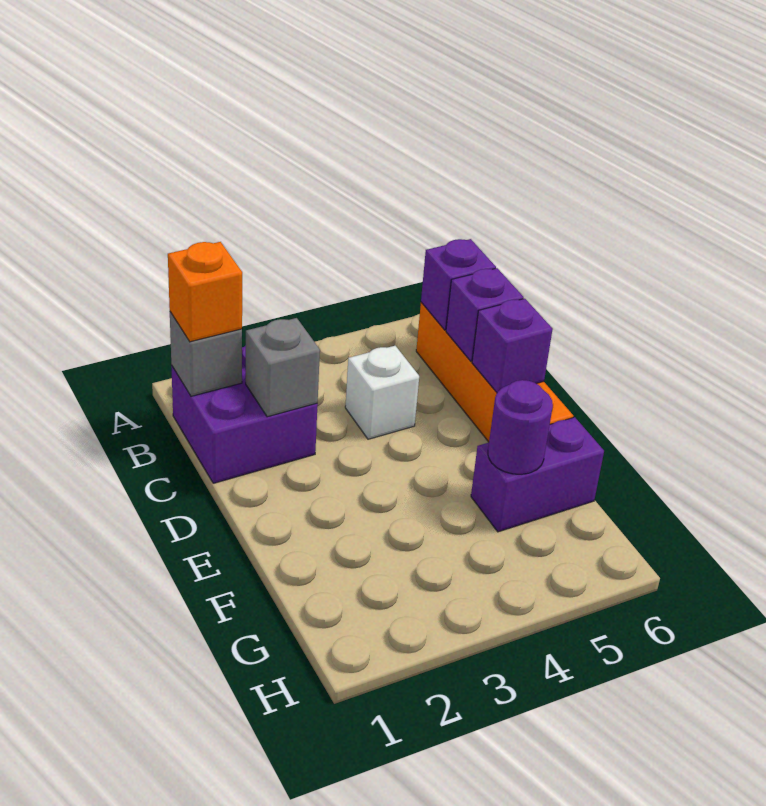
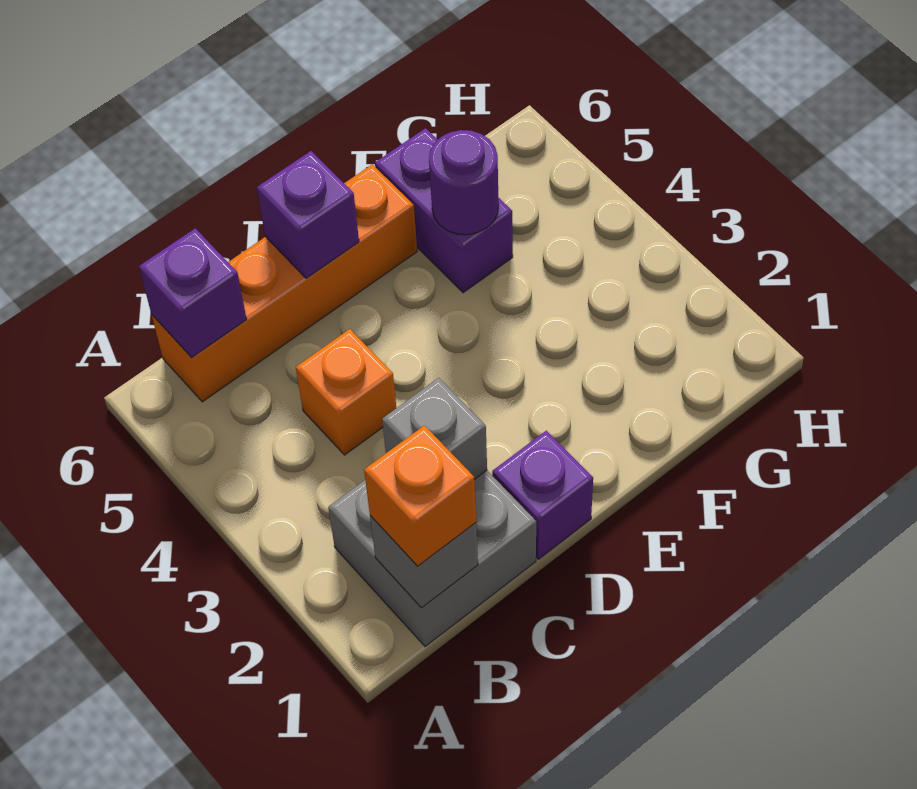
purple brick B1:C2 level 1 -> grey brick B1:C2 level 1
white brick C4 level 1 -> orange brick C4 level 1
purple brick C6 level 2 -> purple brick D1 level 1

